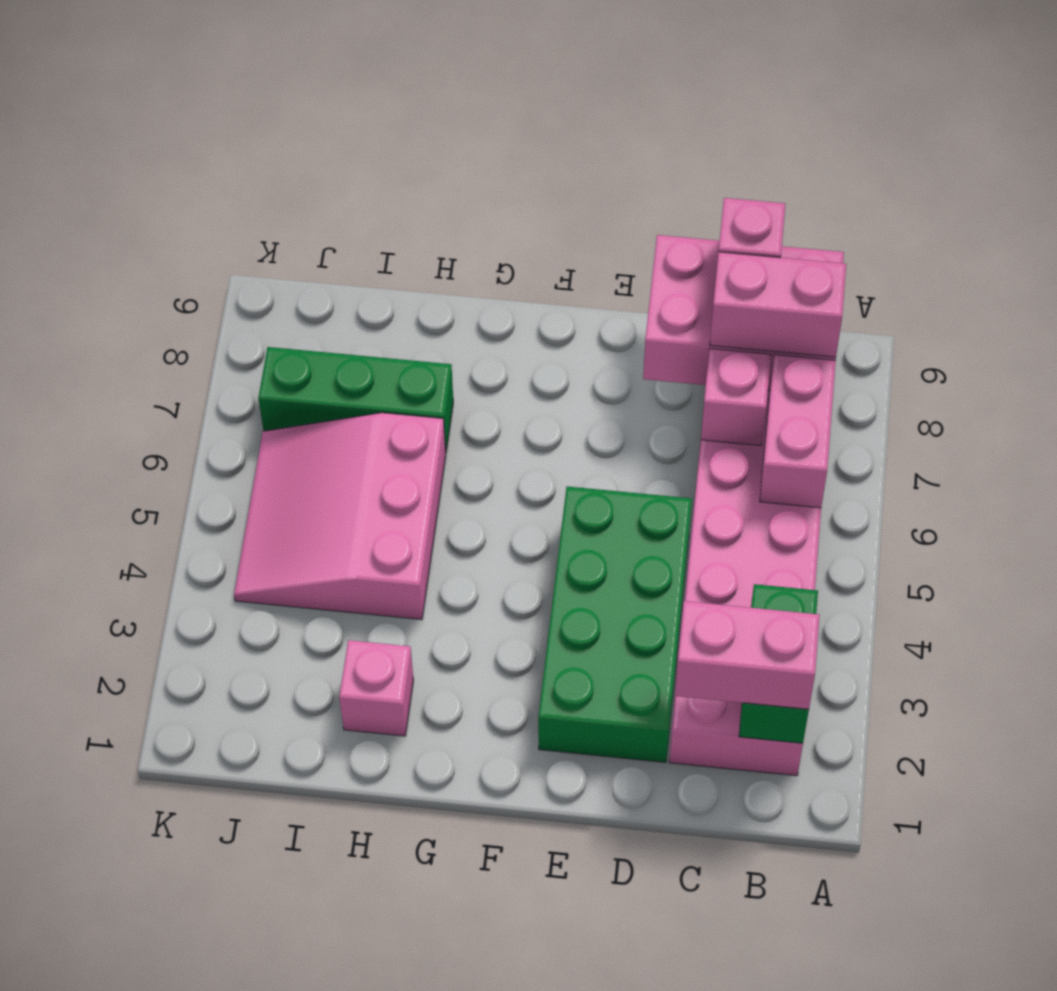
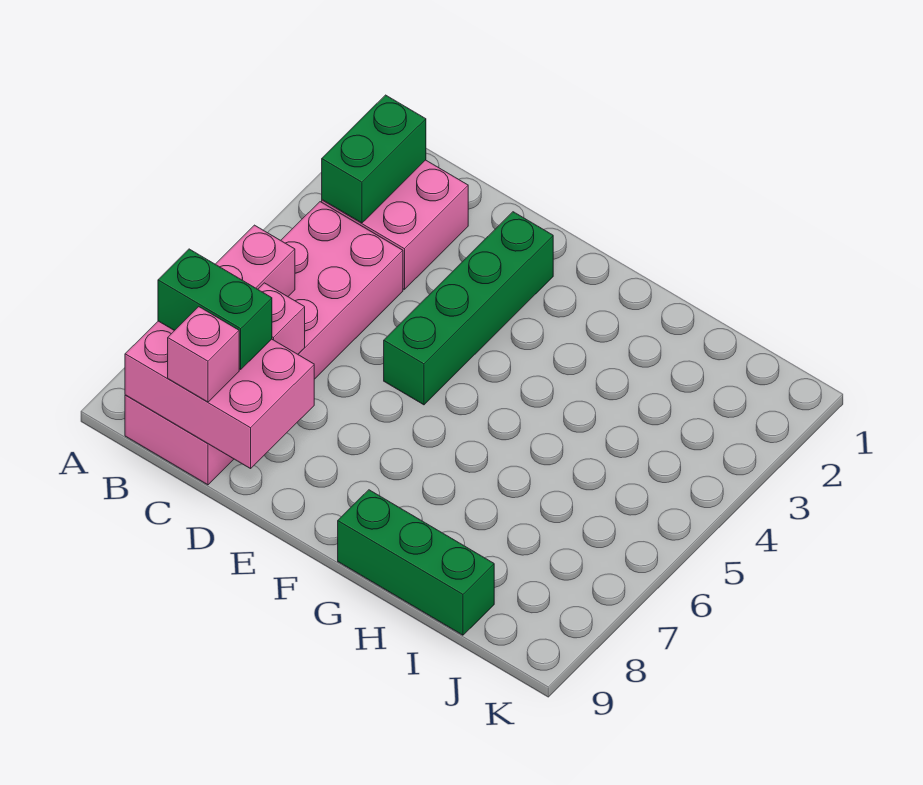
pink brick B2:C2 level 3 -> none
pink brick B8:C8 level 3 -> green brick B8:C8 level 3
green brick D2:E5 level 1 -> green brick E2:E5 level 1
pink brick H2 level 1 -> none
pink slope H4:J6 level 1 top H -> none
green brick H7:J7 level 1 -> green brick G9:I9 level 1

